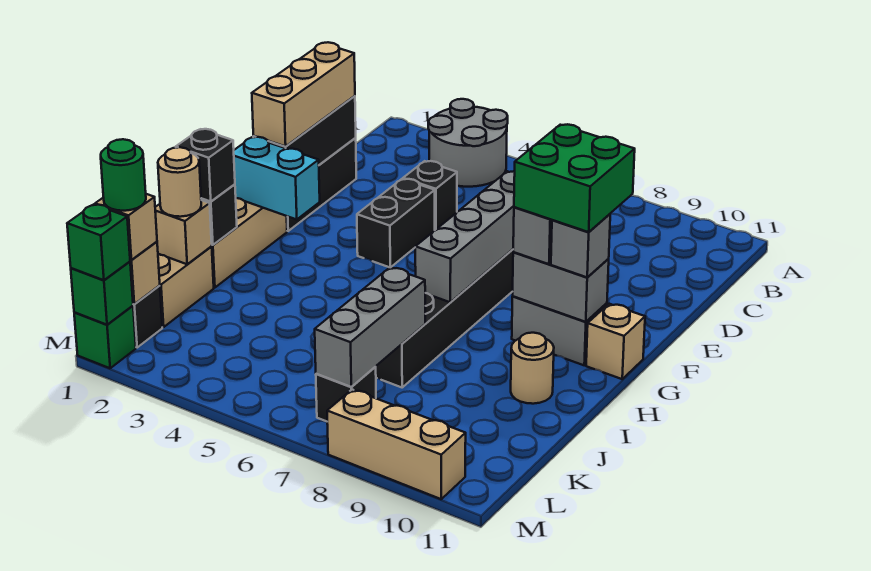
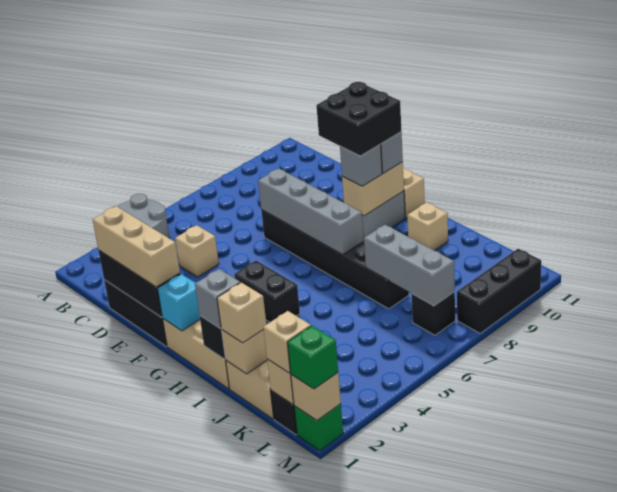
black brick D4 level 1 -> tan brick D4 level 1
black brick E4:F4 level 1 -> black brick G4:H4 level 1
green brick F9:G10 level 4 -> black brick F9:G10 level 4
cyan brick G1:G2 level 2 -> cyan brick G1 level 2
grey brick G9:G10 level 2 -> tan brick G9:G10 level 2
black brick I1 level 3 -> grey brick I1 level 3
tan round brick I10 level 1 -> tan brick I10 level 1
tan round brick J1 level 3 -> tan brick J1 level 3
green round brick L1 level 4 -> none
green brick M1 level 2 -> tan brick M1 level 2
tan brick M8:M10 level 1 -> black brick M8:M10 level 1

